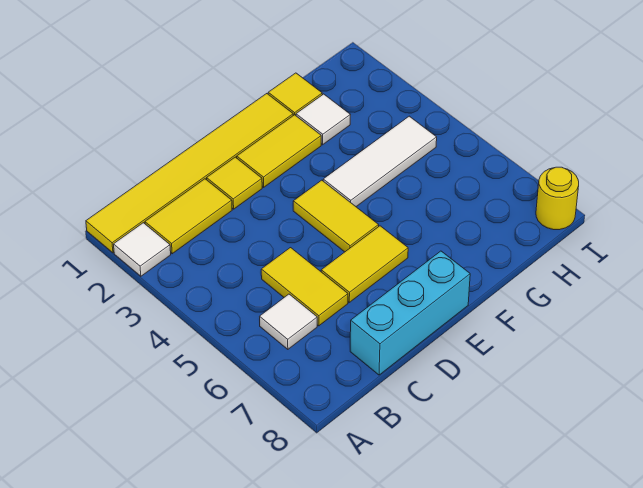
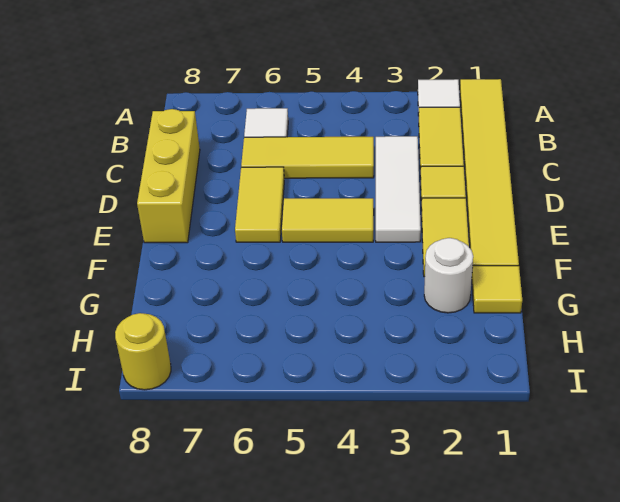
yellow tile C5:C6 level 1 -> yellow tile C4:C6 level 1
cyan brick C8:E8 level 1 -> yellow brick C8:E8 level 1
white tile F4:H4 level 1 -> white tile C3:E3 level 1
white tile G2 level 1 -> white round brick G2 level 1

